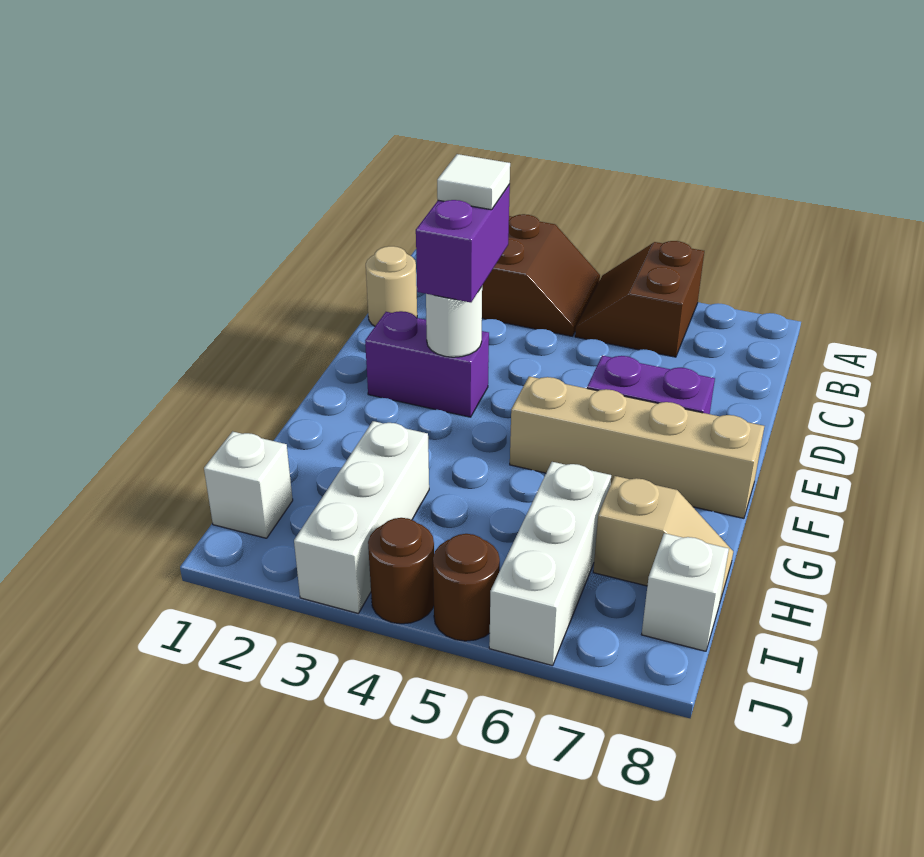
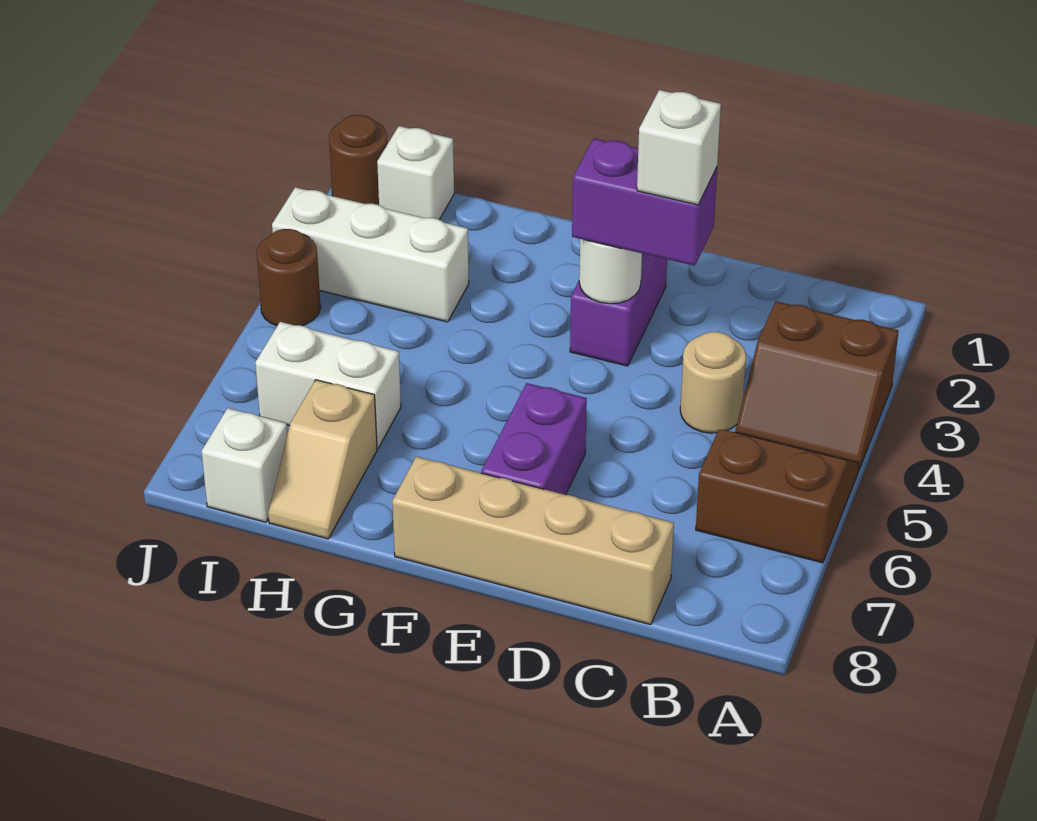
tan round brick C1 level 1 -> tan round brick C4 level 1
white tile D3 level 4 -> white brick D3 level 4
tan brick F5:F8 level 1 -> tan brick C8:F8 level 1
white brick H6:J6 level 1 -> white brick H6:I6 level 1
brown round brick J5 level 1 -> brown round brick J1 level 1

